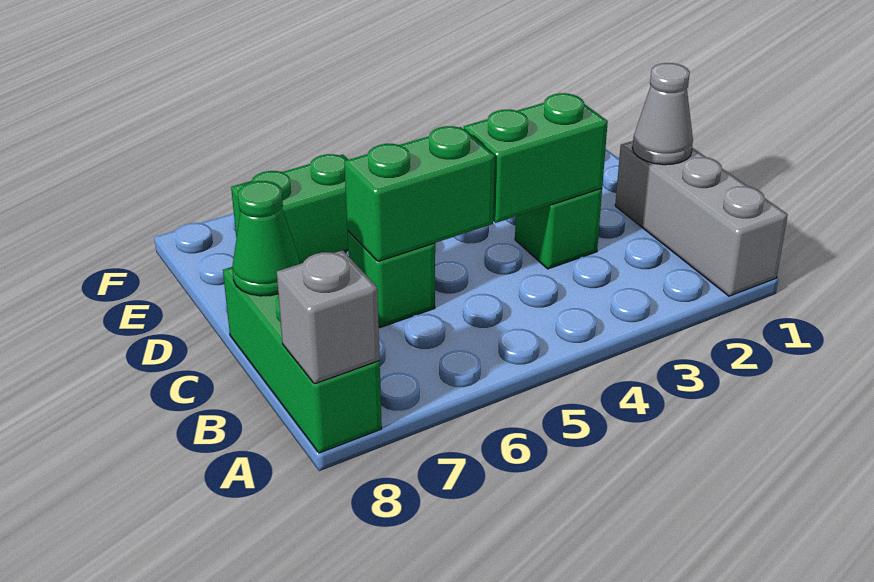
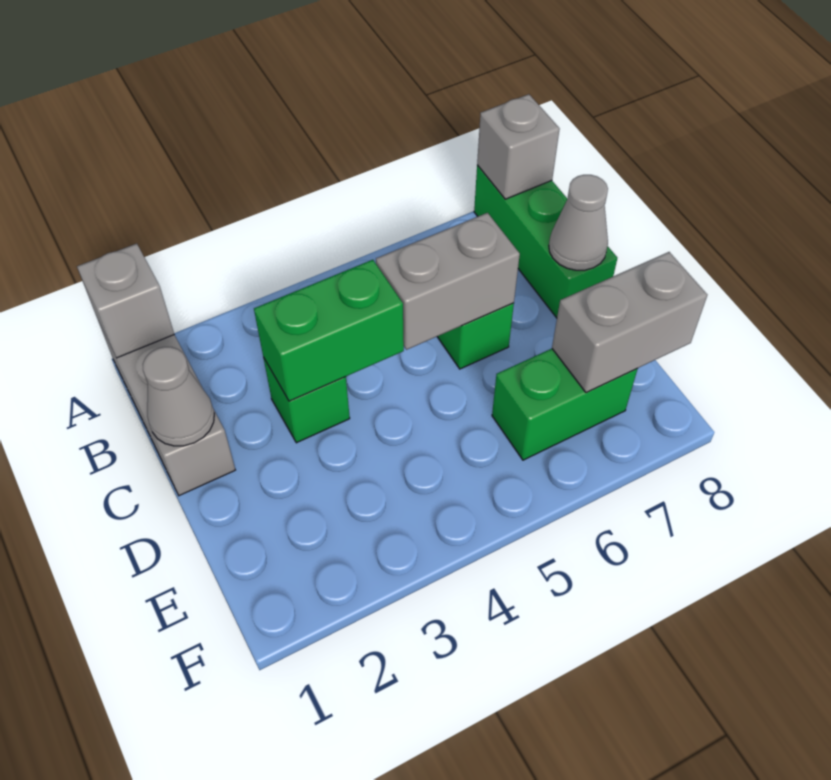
none -> grey brick A1 level 2
green brick C5:C6 level 2 -> grey brick C5:C6 level 2
green cone C8 level 2 -> grey cone C8 level 2
none -> grey brick E7:E8 level 2

